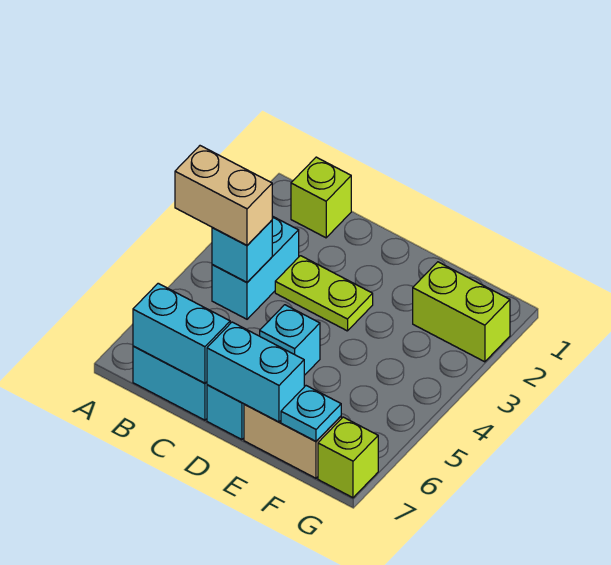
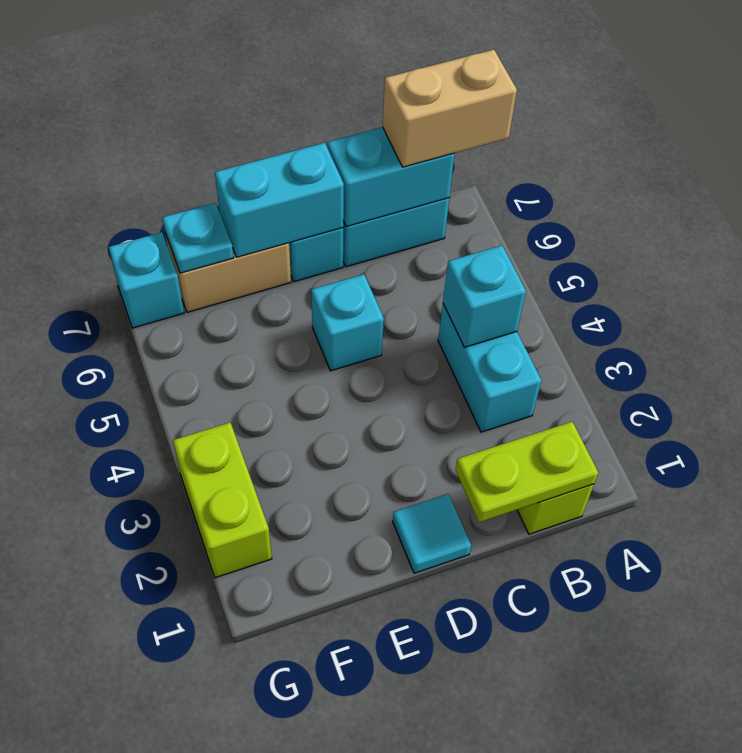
tan brick A4:B4 level 3 -> tan brick A7:B7 level 3
lime plate C3:D3 level 1 -> lime plate B1:C1 level 2
none -> cyan tile D1 level 1
lime brick F2:G2 level 1 -> lime brick G2:G3 level 1
lime brick G7 level 1 -> cyan brick G7 level 1

